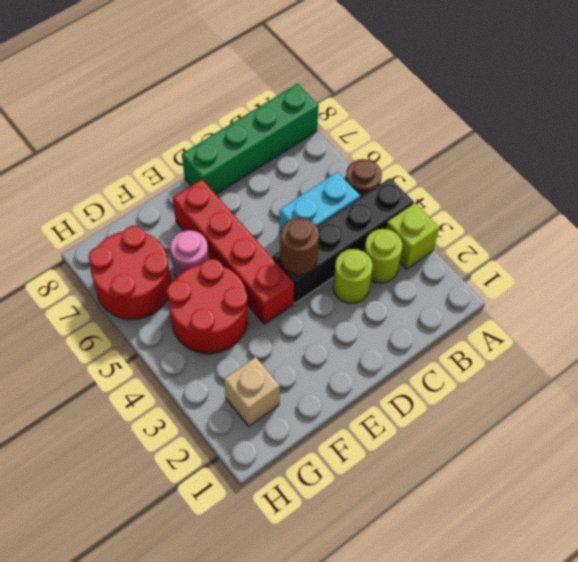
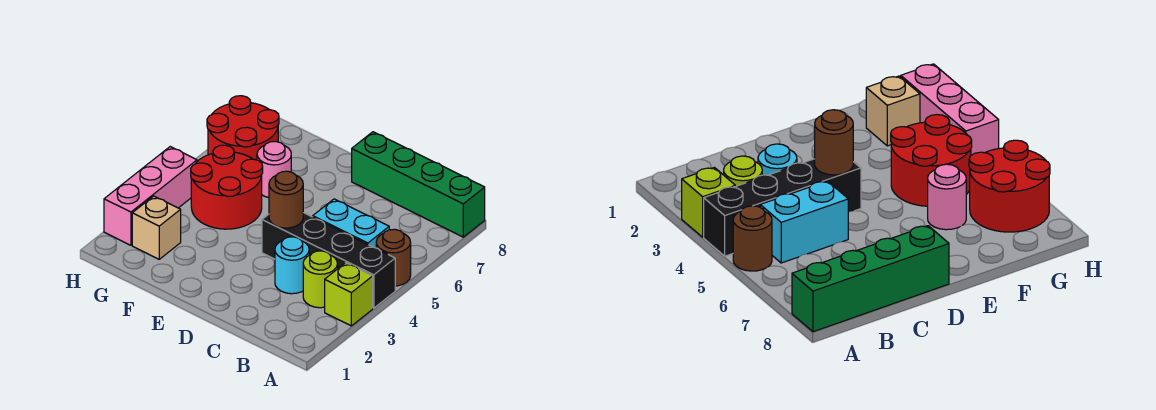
lime round brick C3 level 1 -> cyan round brick C3 level 1
red brick E4:E7 level 1 -> none
none -> pink brick H2:H4 level 1

